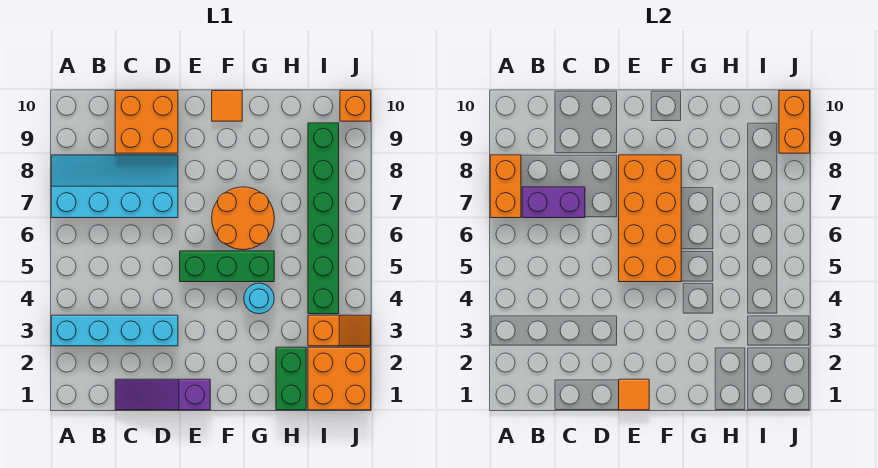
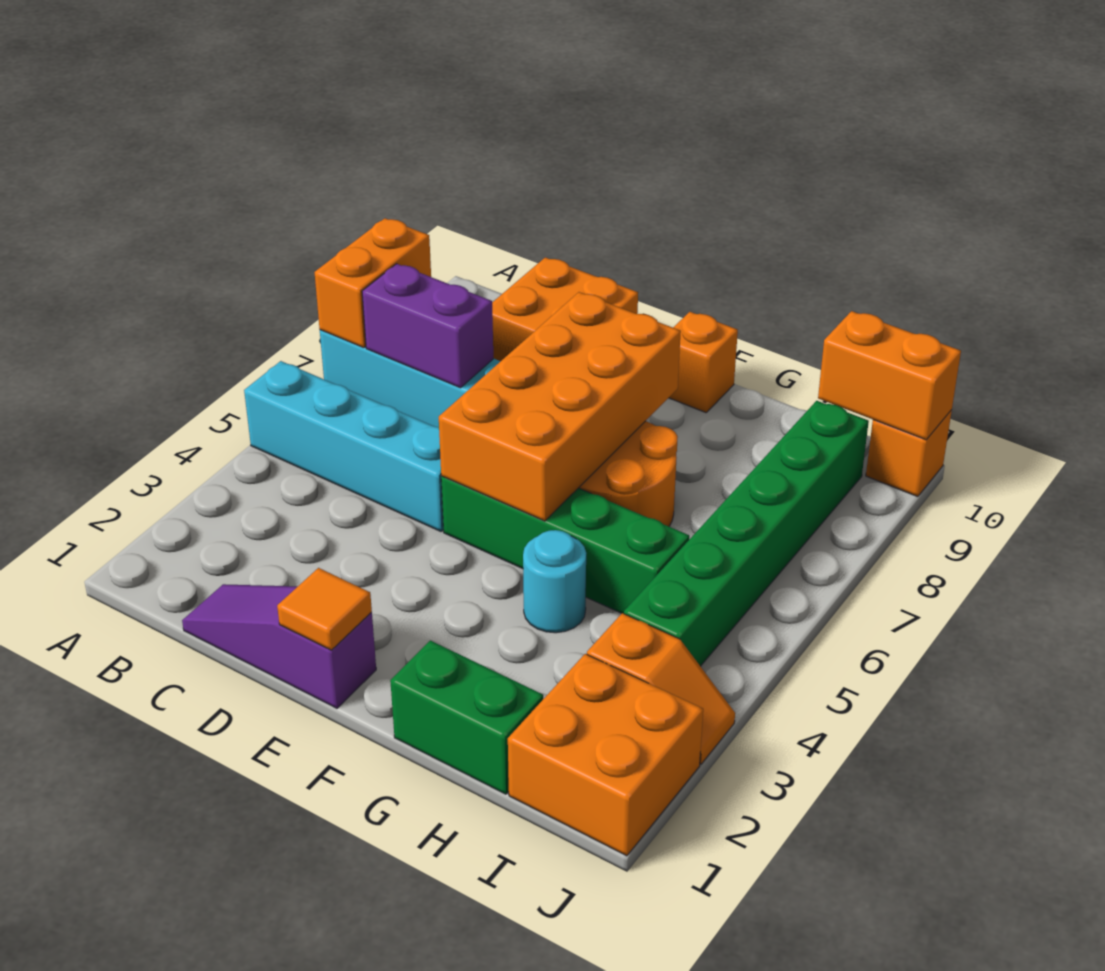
cyan brick A3:D3 level 1 -> cyan brick A5:D5 level 1
green brick E5:G5 level 1 -> green brick E5:H5 level 1
orange tile F10 level 1 -> orange brick F10 level 1
green brick H1:H2 level 1 -> green brick G1:H1 level 1
orange brick J9:J10 level 2 -> orange brick I10:J10 level 2

